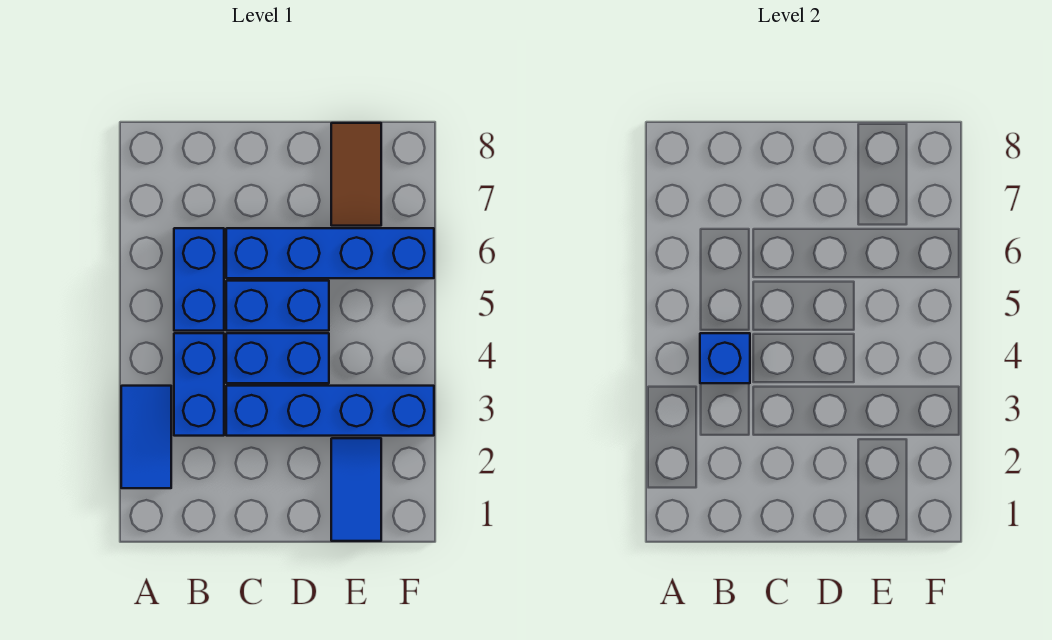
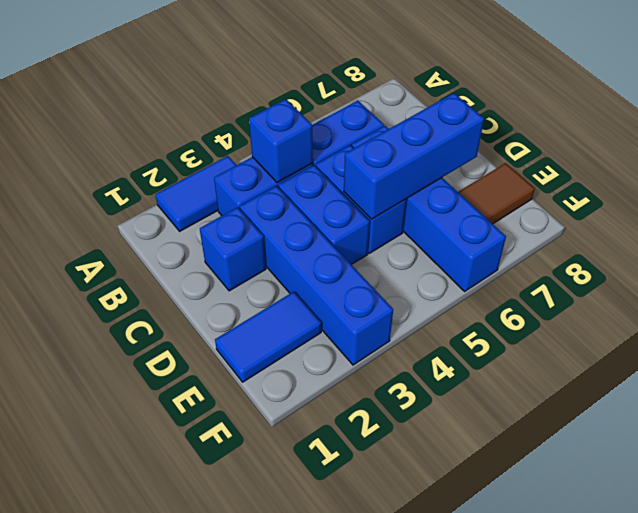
none -> blue brick C2 level 1
none -> blue brick D5:D7 level 2

